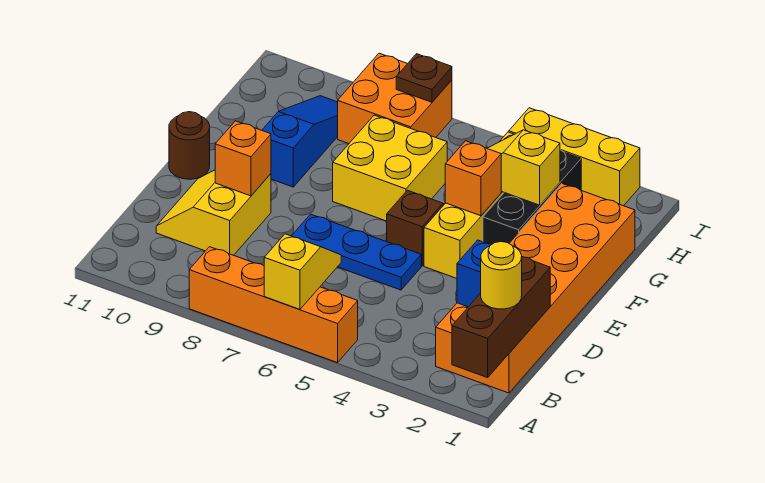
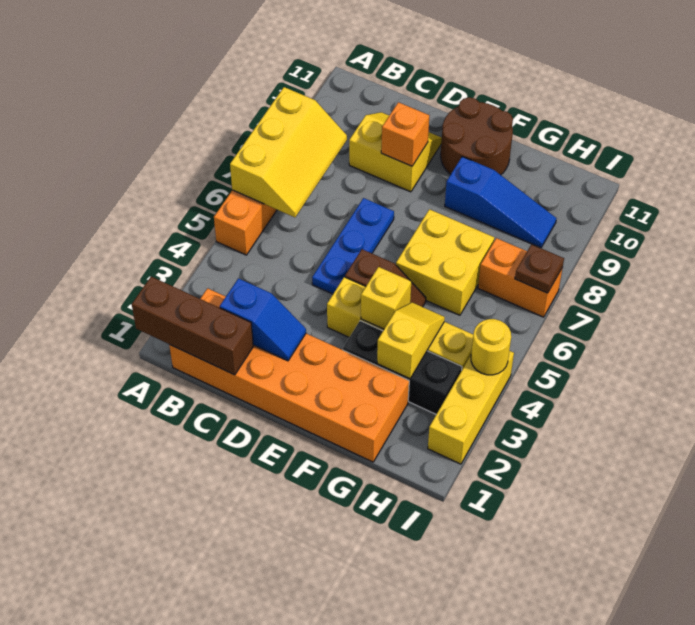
yellow slope A6:B6 level 2 top A -> yellow slope A6:B8 level 2 top A
yellow round brick B1 level 3 -> yellow round brick I4 level 2
brown round brick E11 level 1 -> brown round brick E10:F11 level 1
orange brick F4 level 2 -> yellow brick F4 level 2
orange brick H7:I8 level 1 -> orange brick H7:I7 level 1

